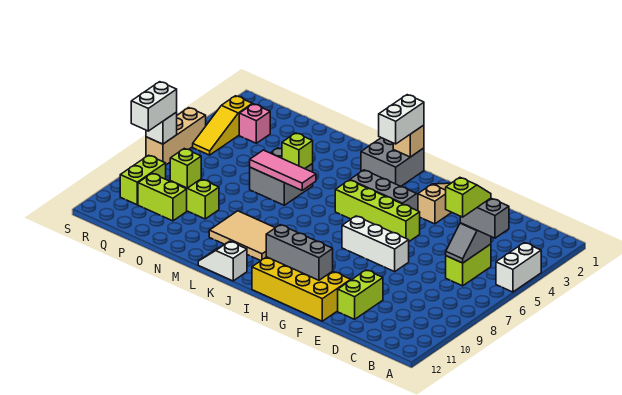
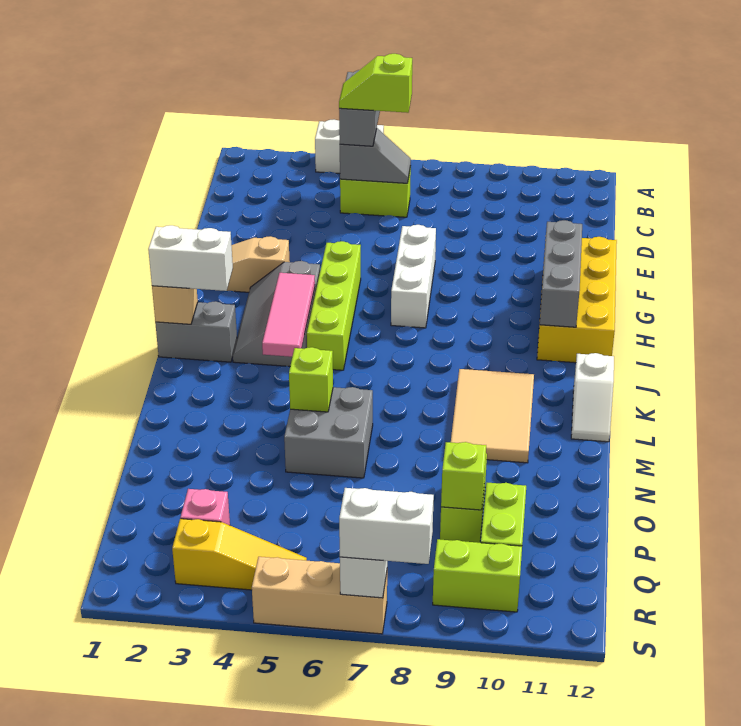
lime brick E10:E11 level 1 -> none
grey brick J1:K2 level 1 -> grey brick J1:J2 level 1
pink tile L6:N6 level 2 -> pink tile I4:K4 level 2

